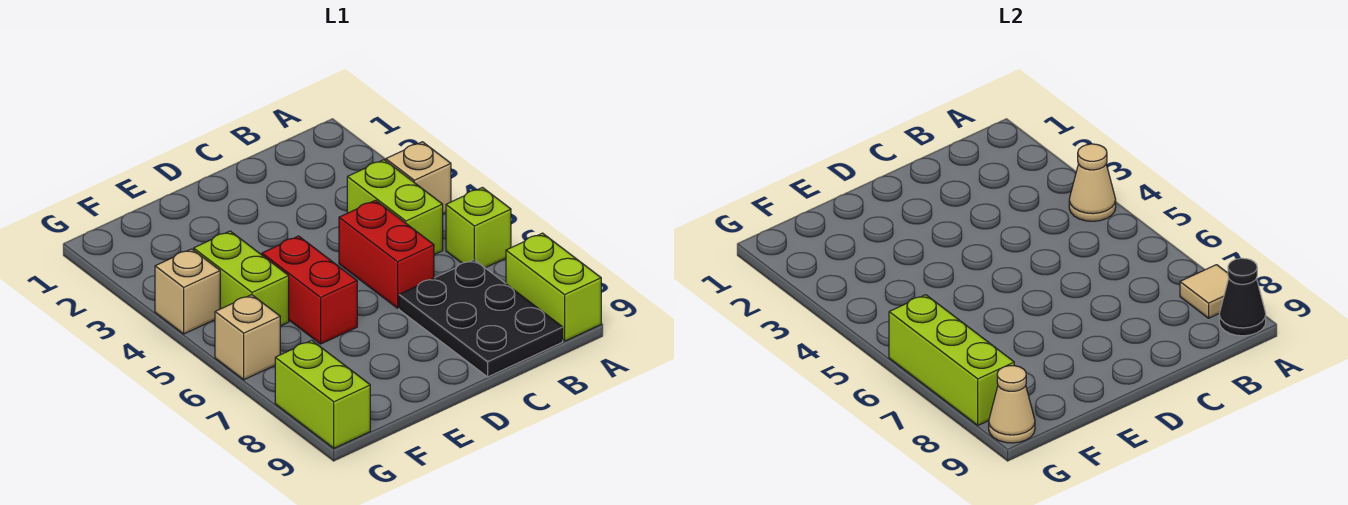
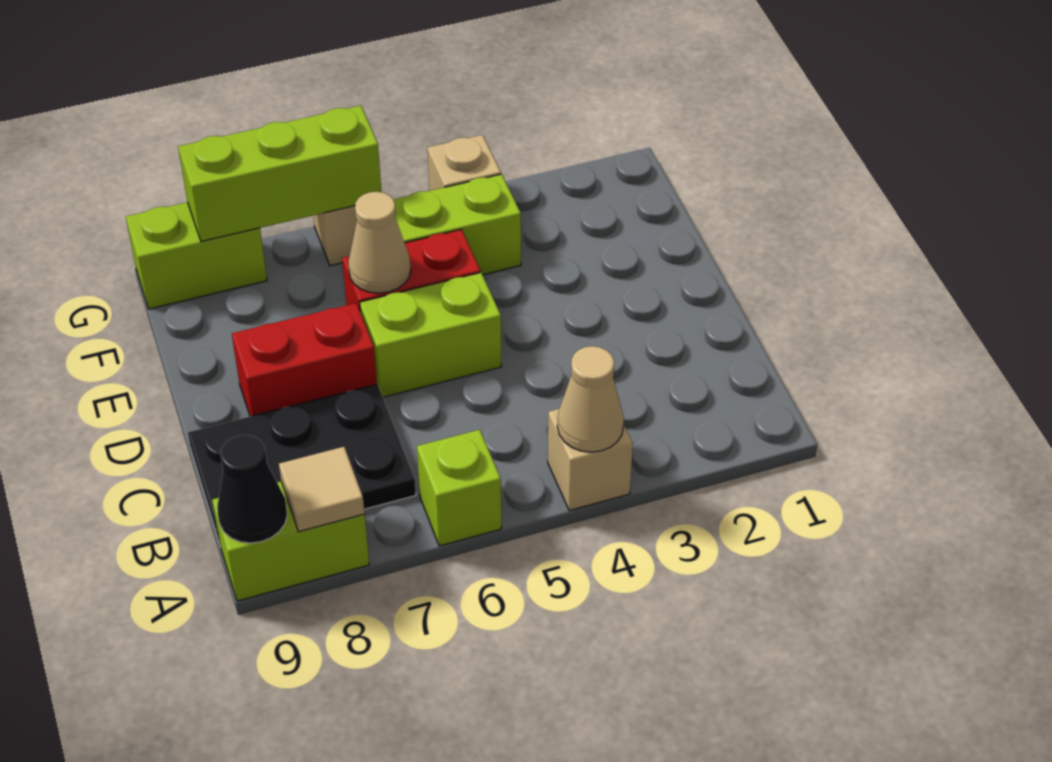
lime brick B4:B5 level 1 -> lime brick D5:D6 level 1
red brick C5:C6 level 1 -> red brick D7:D8 level 1
tan cone G9 level 2 -> tan cone E6 level 2

